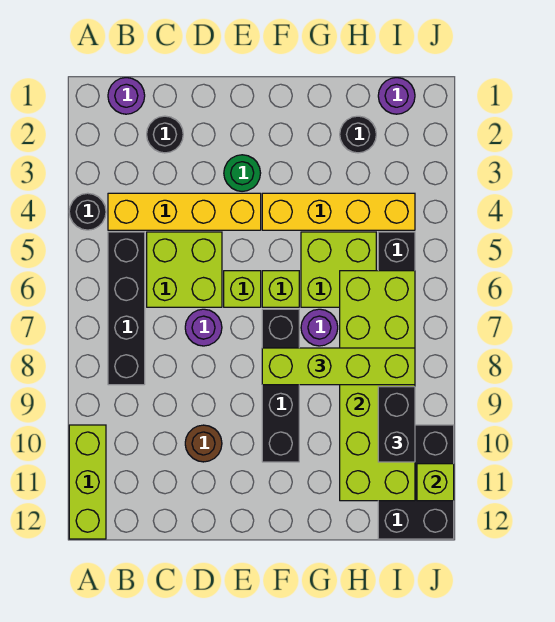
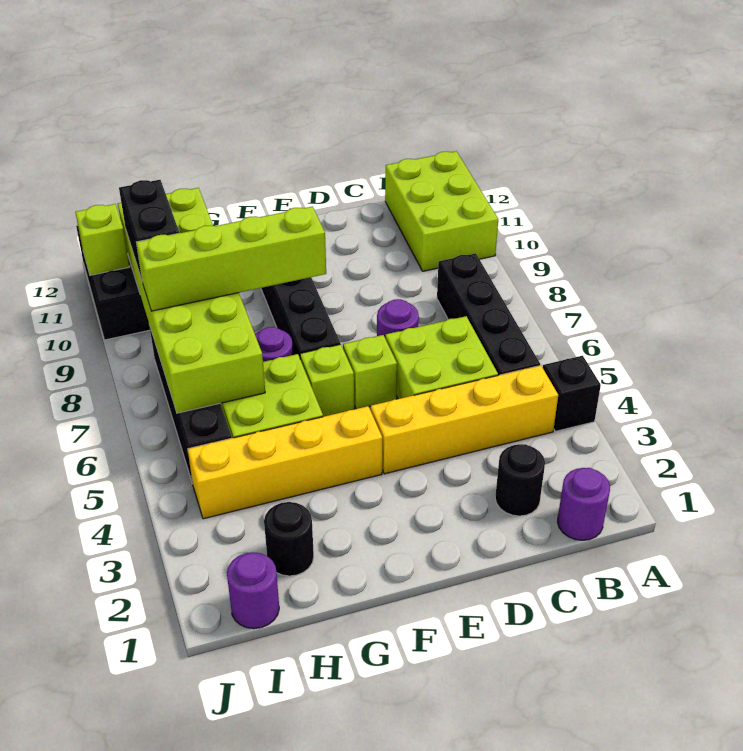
black round brick A4 level 1 -> black brick A4 level 1
lime brick A10:A12 level 1 -> lime brick A10:B12 level 1
brown round brick D10 level 1 -> none
green round brick E3 level 1 -> none

